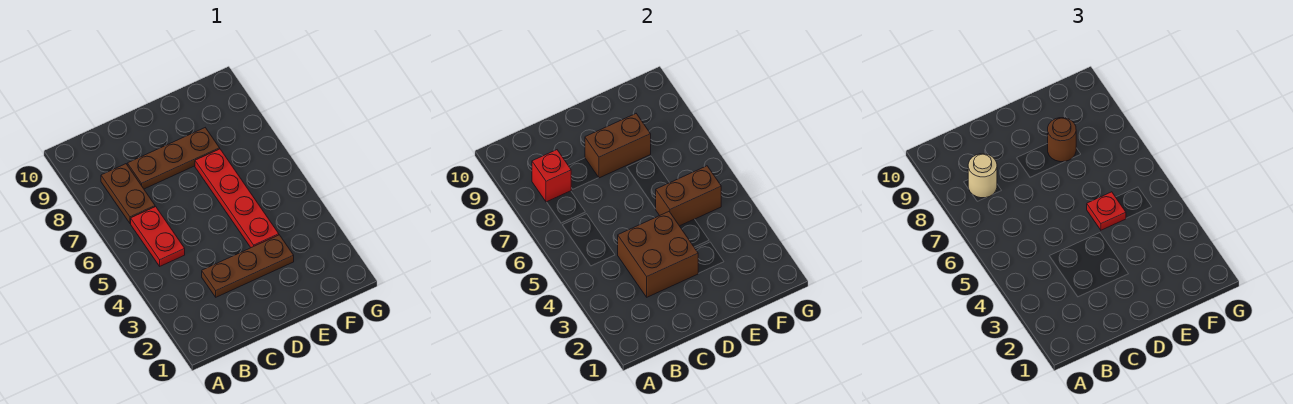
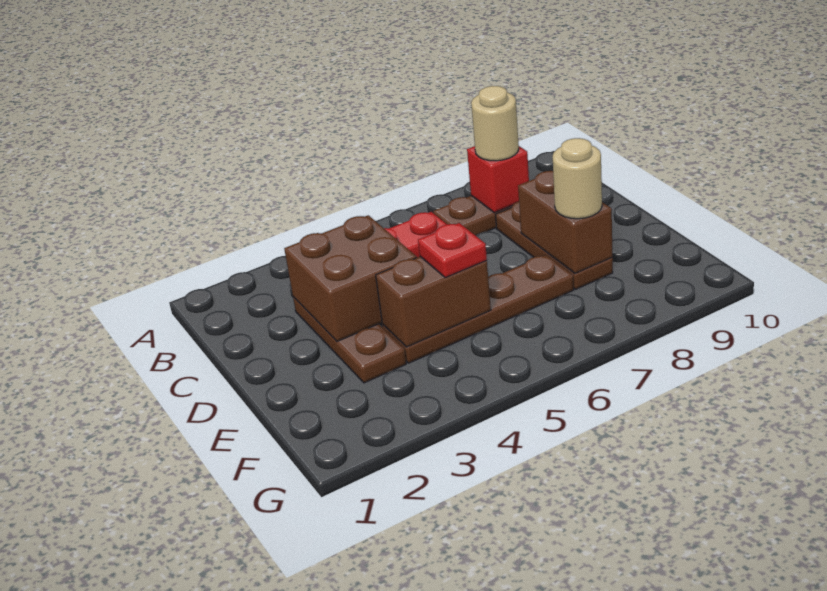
red plate E4:E7 level 1 -> brown plate E4:E7 level 1
brown brick E5:F5 level 2 -> brown brick E4:E5 level 2
brown round brick E8 level 3 -> tan round brick E8 level 3

